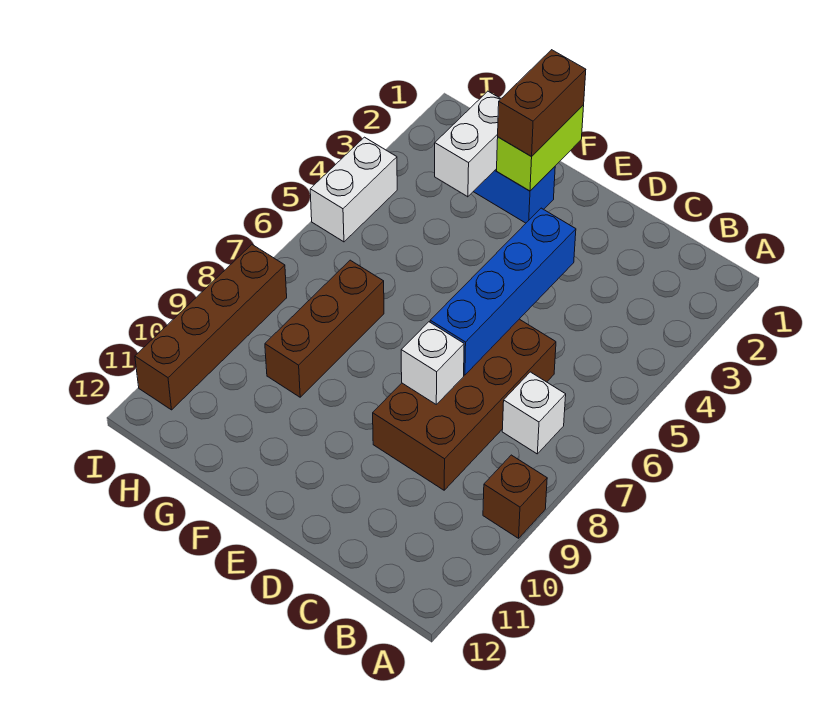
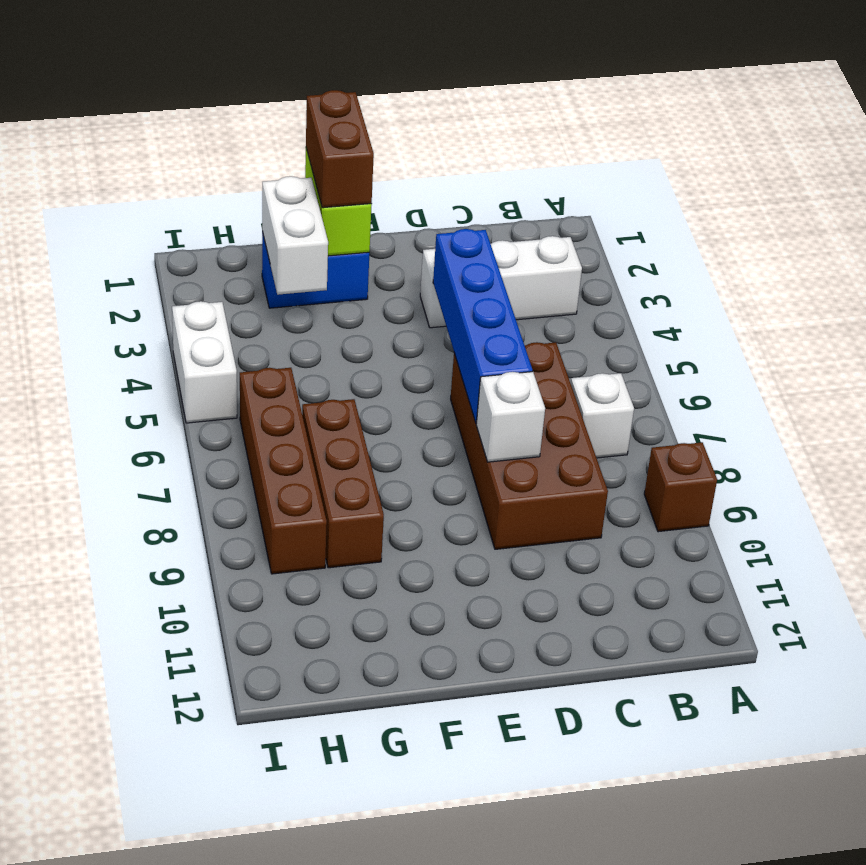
none -> white brick B3:D3 level 1
brown brick I8:I11 level 1 -> brown brick H6:H9 level 1

